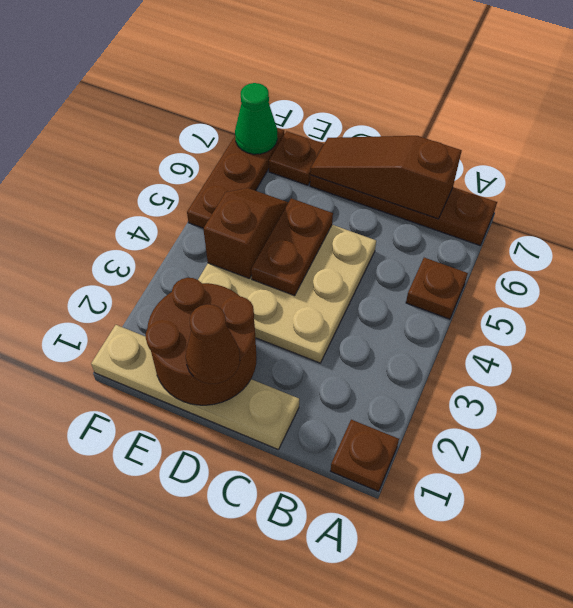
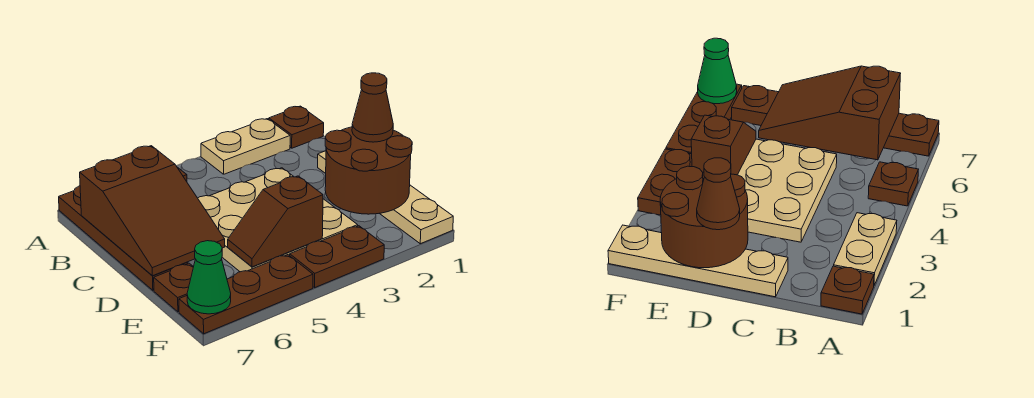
none -> tan plate A2:A3 level 1
brown slope B7:D7 level 2 top B -> brown slope B6:D7 level 2 top B
brown plate D4:D5 level 2 -> brown plate F3:F4 level 1

